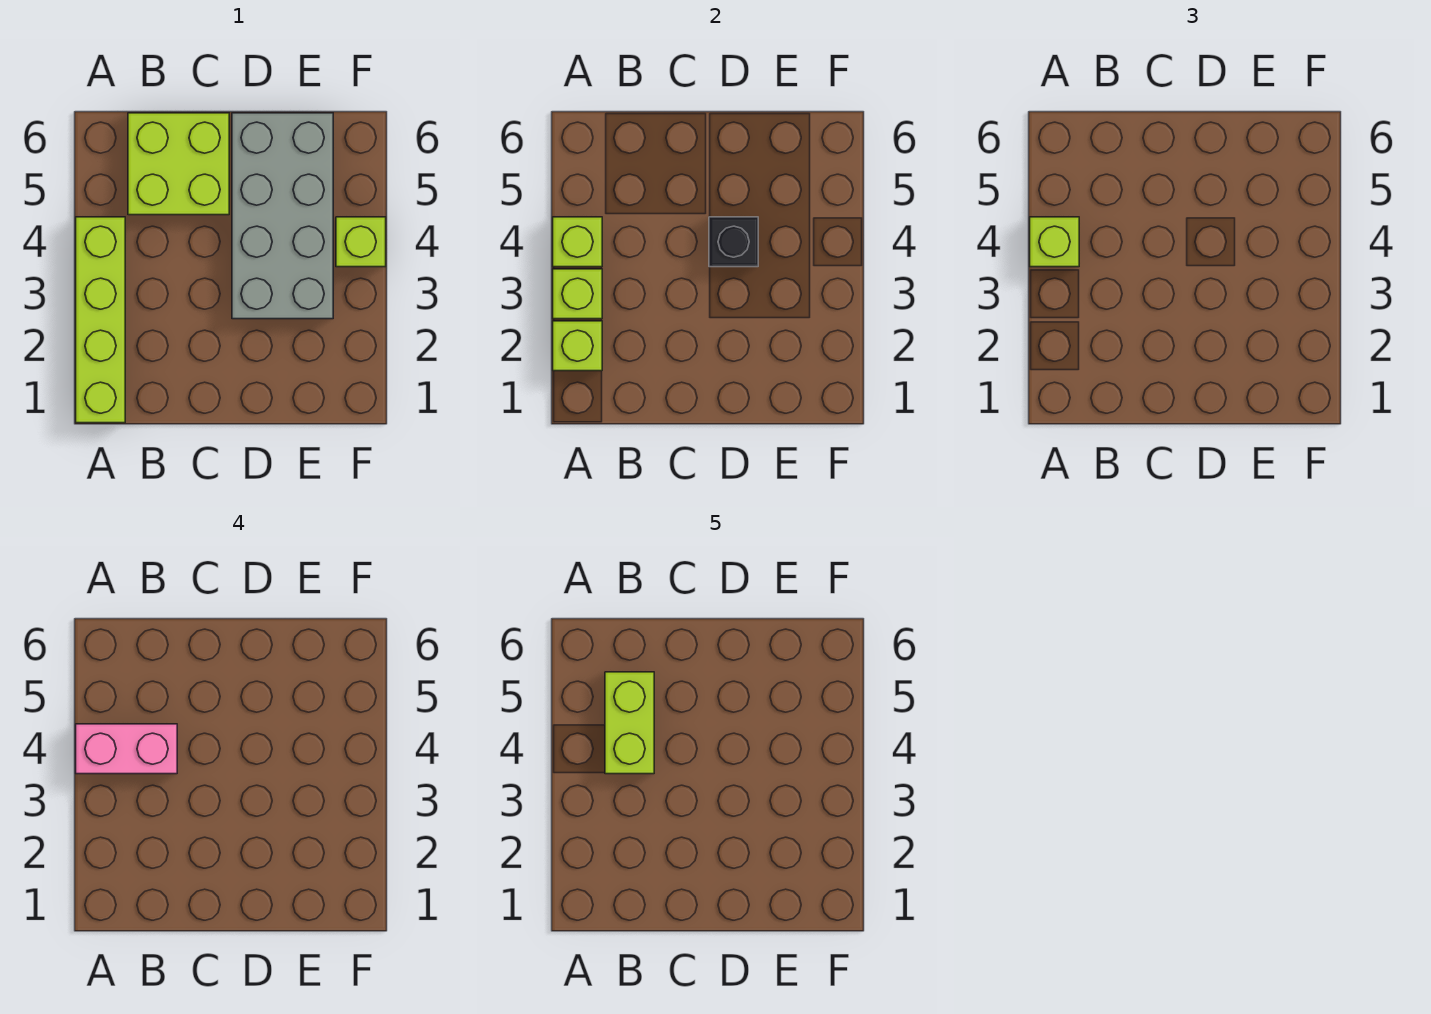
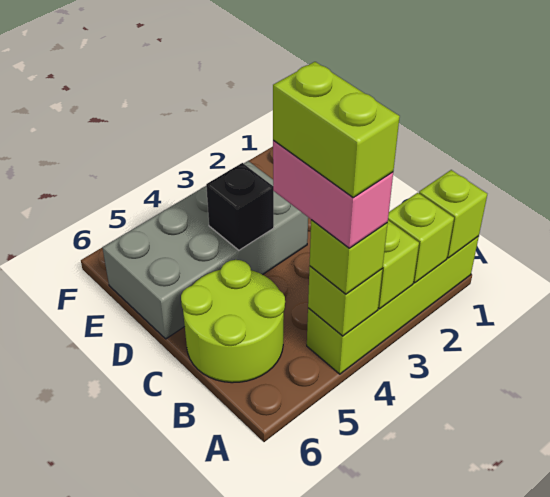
lime brick B4:B5 level 5 -> lime brick A4:B4 level 5
lime brick B5:C6 level 1 -> lime round brick B5:C6 level 1
lime brick F4 level 1 -> lime brick A1 level 2

